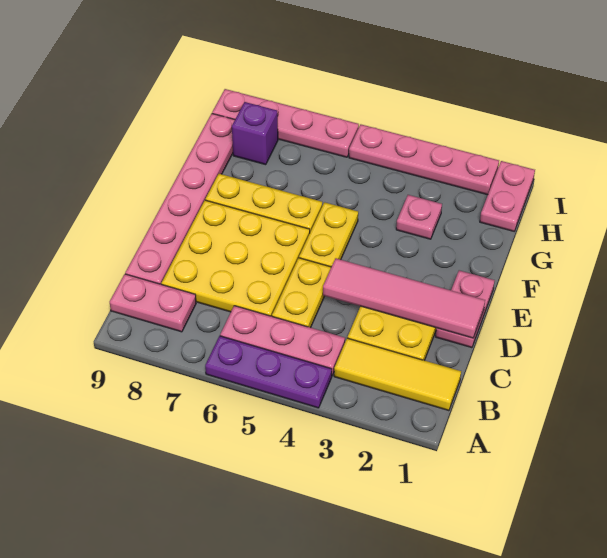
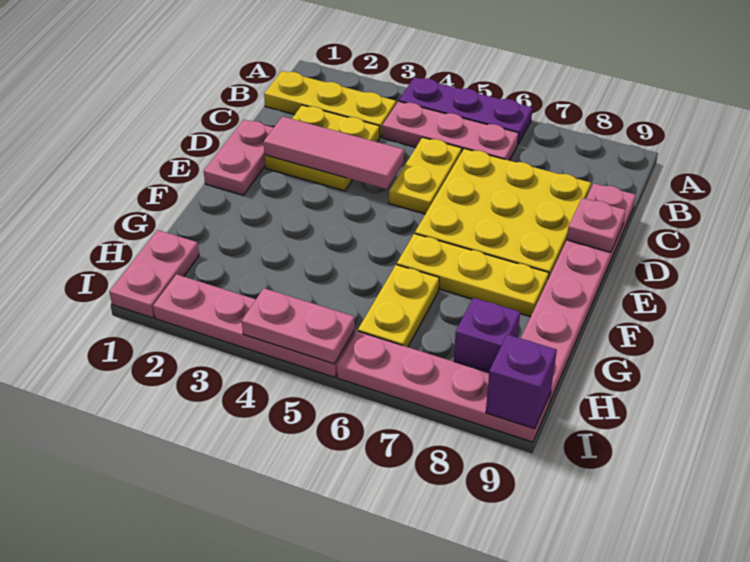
yellow tile B1:B3 level 1 -> yellow plate B1:B3 level 1
pink plate B8:B9 level 1 -> pink plate I4:I5 level 2
pink tile D1:D4 level 2 -> pink tile D2:D4 level 2
yellow plate E5:F5 level 1 -> yellow plate G6:H6 level 1
pink plate G3 level 1 -> pink plate D9 level 2
none -> purple brick I9 level 2

